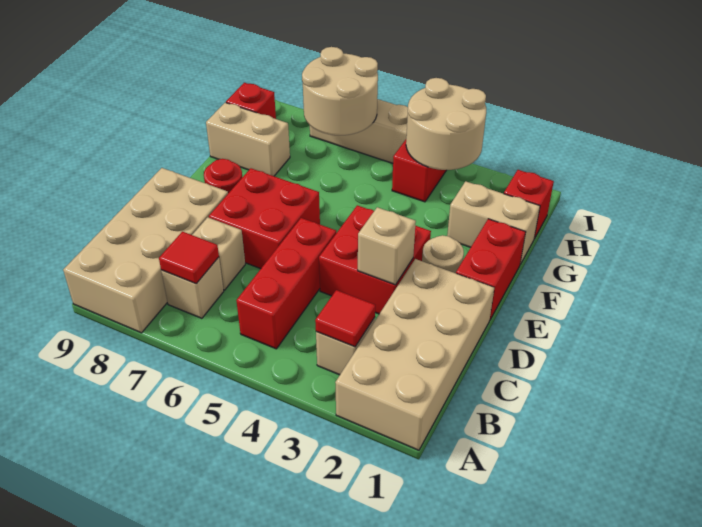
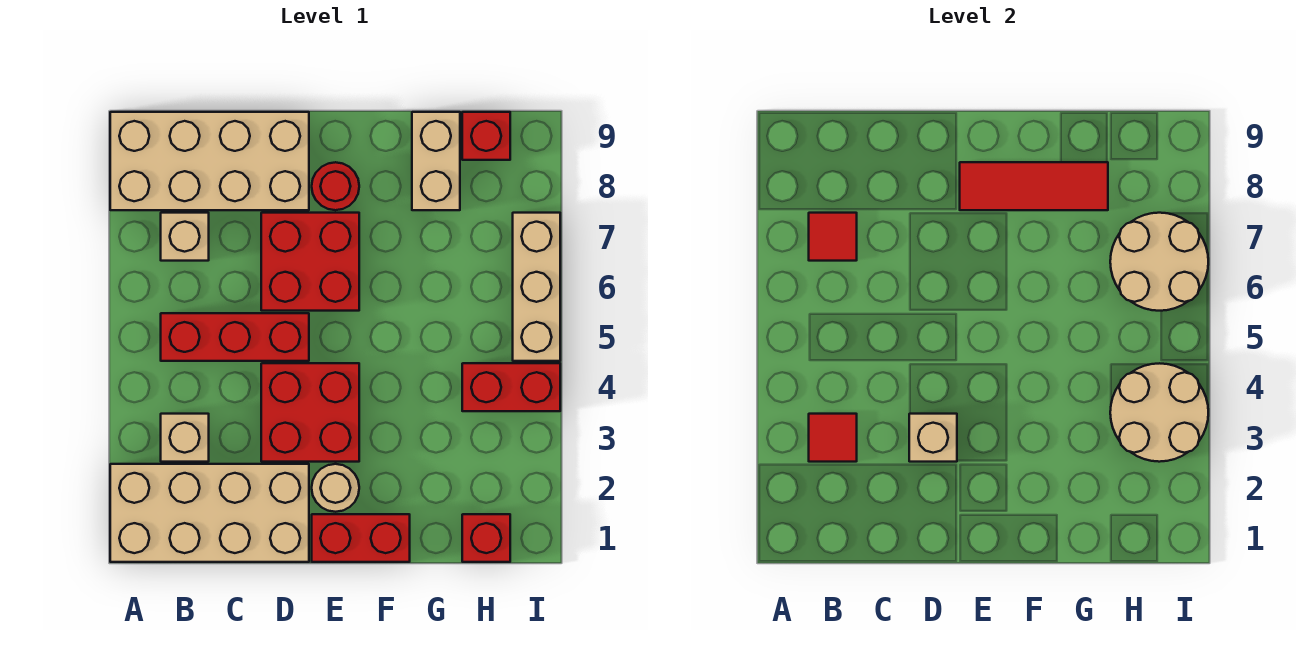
tan brick C7 level 1 -> none
none -> red tile E8:G8 level 2
tan brick G1:G2 level 1 -> none

